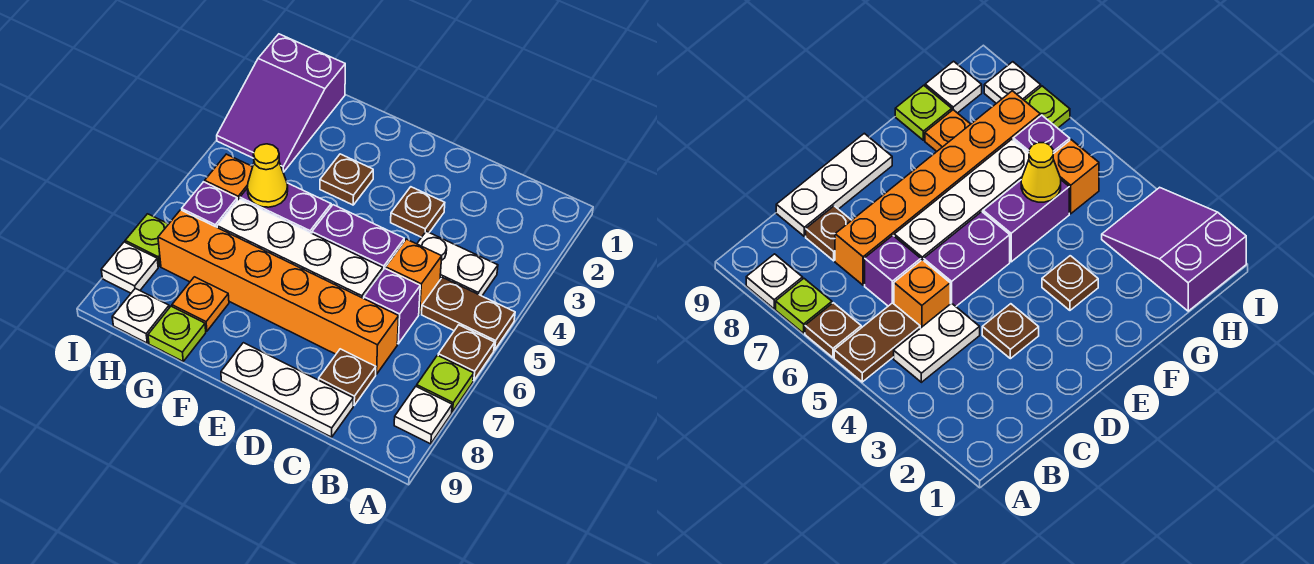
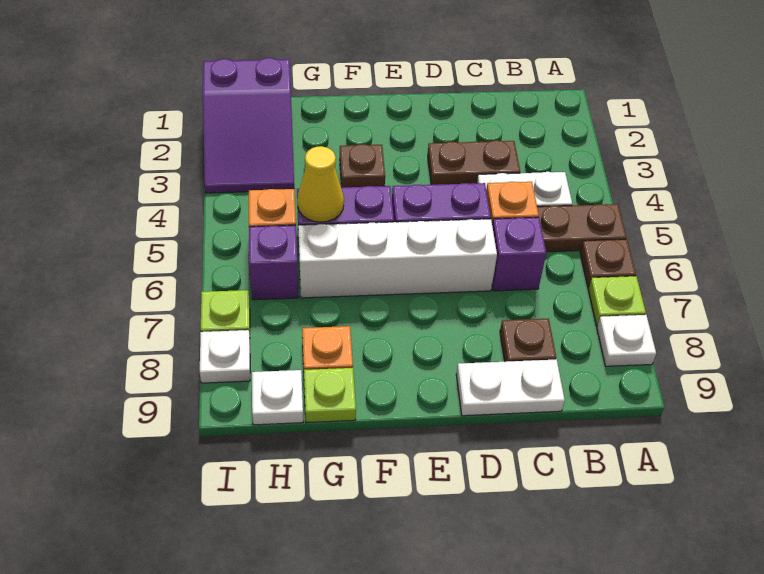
orange brick C7:H7 level 1 -> none
white plate C9:E9 level 1 -> white plate C9:D9 level 1
brown plate D3 level 1 -> brown plate C3:D3 level 1

